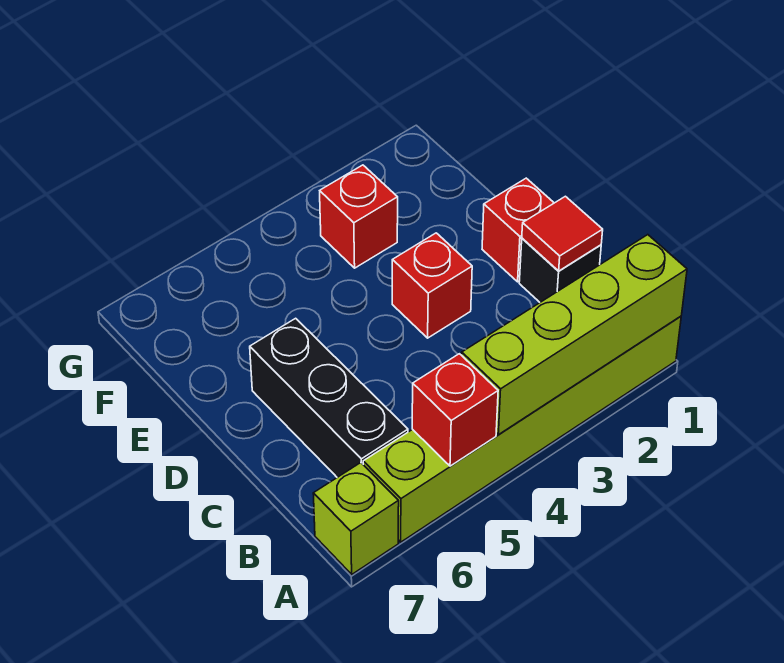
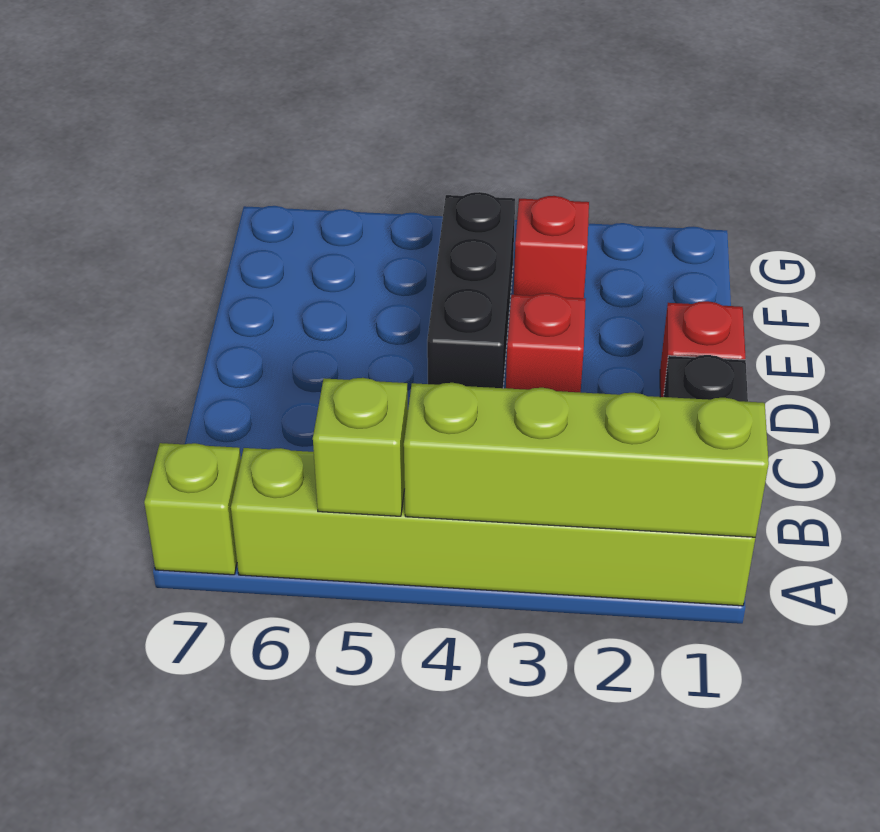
red brick A5 level 2 -> lime brick A5 level 2
black brick B6:D6 level 1 -> black brick D4:F4 level 1
red tile C1 level 2 -> none

